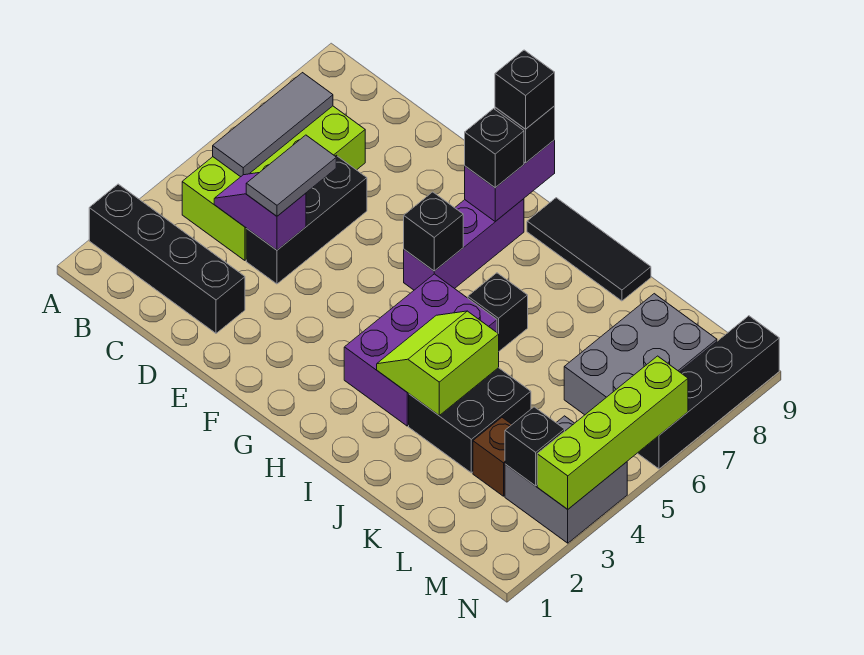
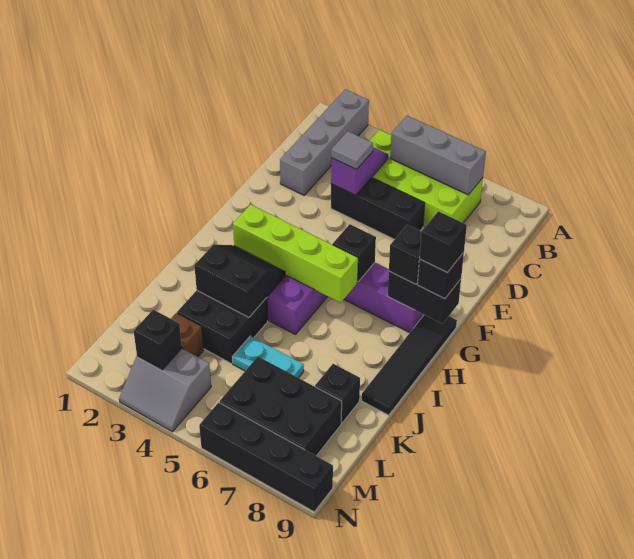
black brick A2:D2 level 1 -> grey brick A2:D2 level 1
grey tile B5:B7 level 2 -> grey brick B5:B7 level 2
grey tile D4:D5 level 3 -> grey tile D4 level 3
purple brick G8:G9 level 2 -> black brick G8:G9 level 2
black tile H9:J9 level 1 -> black tile G9:J9 level 1
lime slope I3:J4 level 2 top J -> black slope I3:J4 level 2 top J
black brick I6 level 1 -> black brick K8 level 1
none -> cyan plate K5:K6 level 1
grey brick L6:M8 level 1 -> black brick L6:M8 level 1
grey brick M3:N4 level 1 -> grey slope M3:N4 level 1 top M
lime brick N3:N6 level 2 -> lime brick H3:H6 level 2

